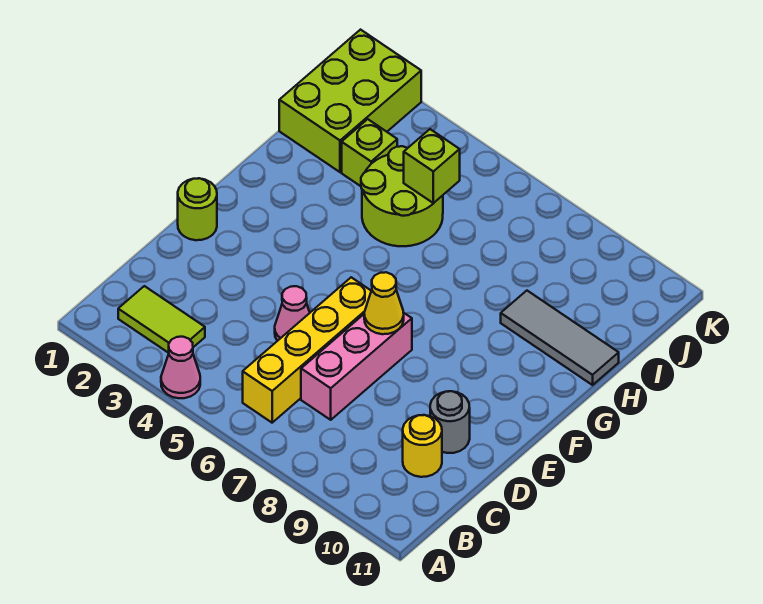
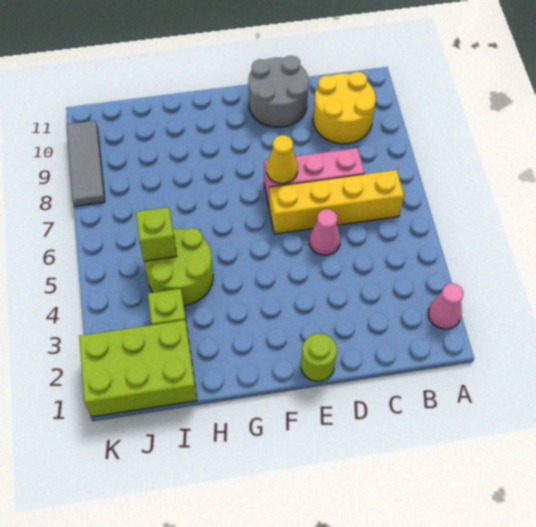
pink cone A4 level 1 -> pink cone A2 level 1
lime tile B2:B3 level 1 -> none
yellow round brick C10 level 1 -> yellow round brick B9:C10 level 1
grey round brick D10 level 1 -> grey round brick D10:E11 level 1
grey tile H9:H11 level 1 -> grey tile K8:K10 level 1

